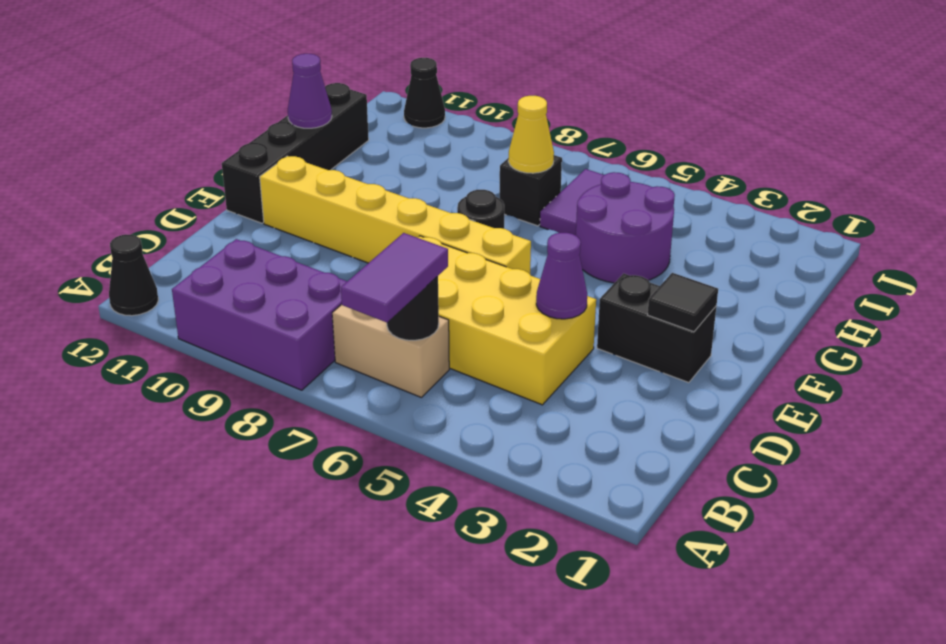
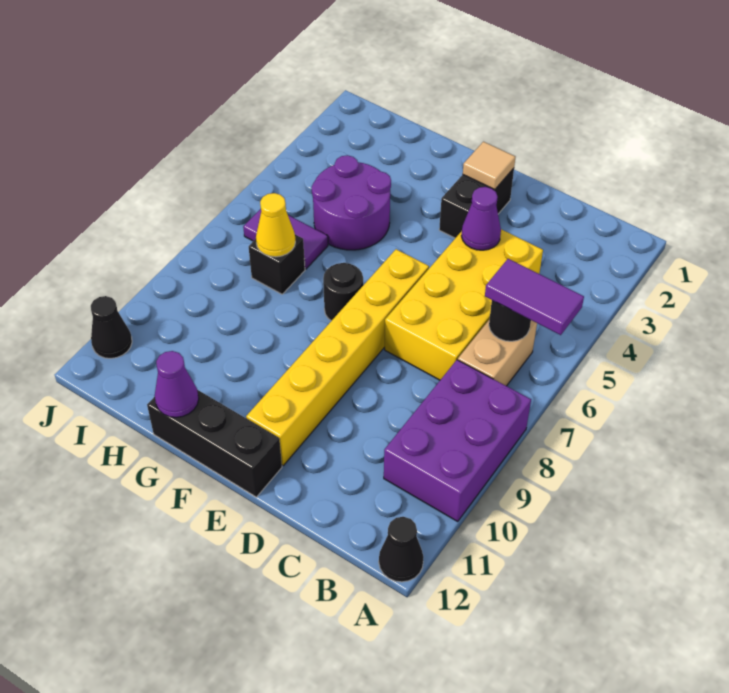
black tile E2 level 2 -> tan tile E2 level 2
black brick E12:H12 level 1 -> black brick E12:G12 level 1

